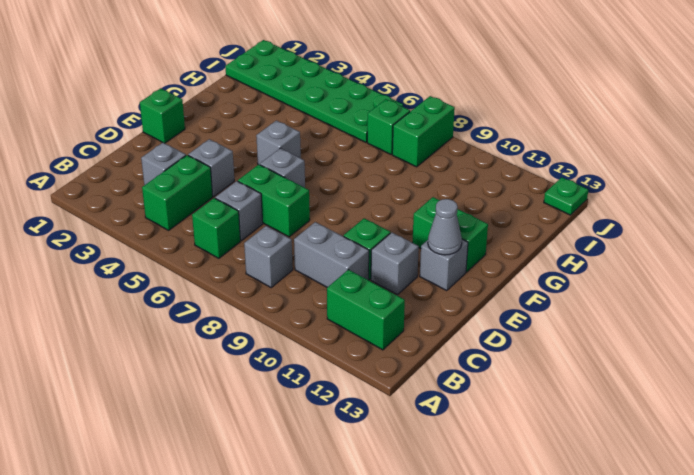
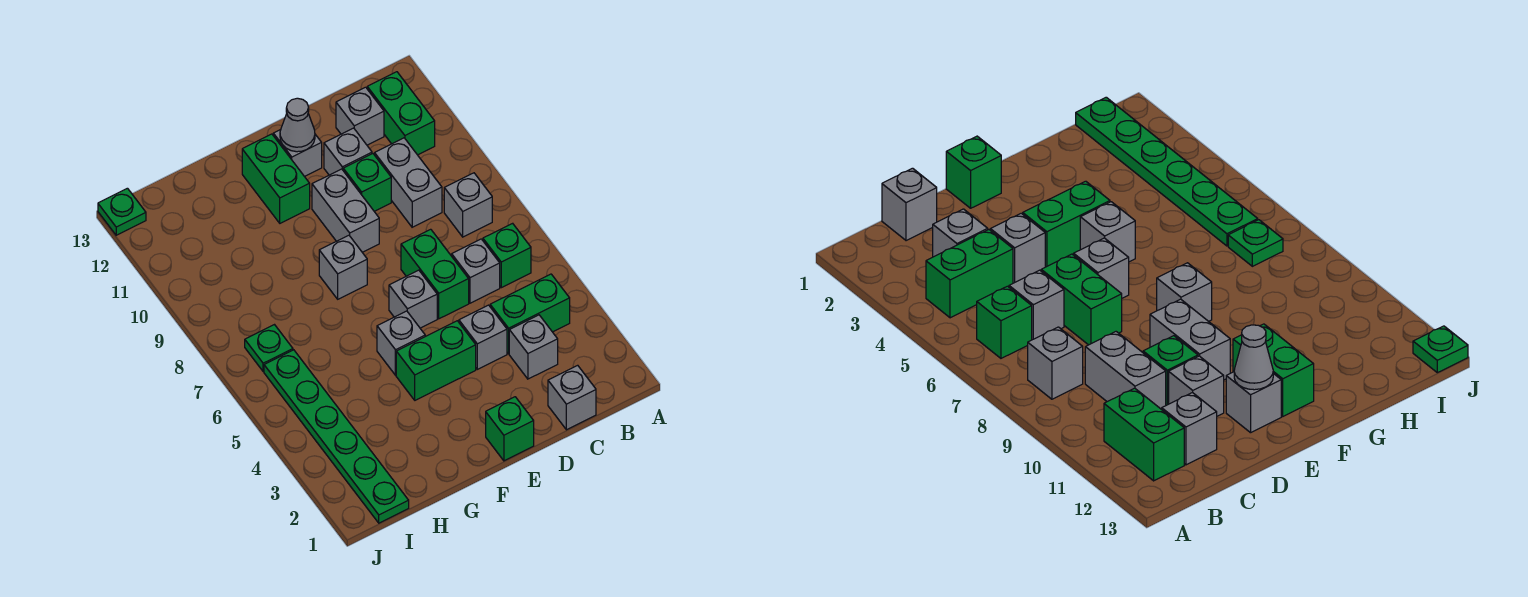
none -> grey brick C1 level 1
none -> grey brick C12 level 1
none -> grey brick E9:E10 level 1
none -> grey brick F8 level 1
green plate I1:J6 level 1 -> green plate I1:I6 level 1
green brick I7 level 1 -> green plate I7 level 1
green brick I8:J8 level 1 -> green brick E4:F4 level 1

